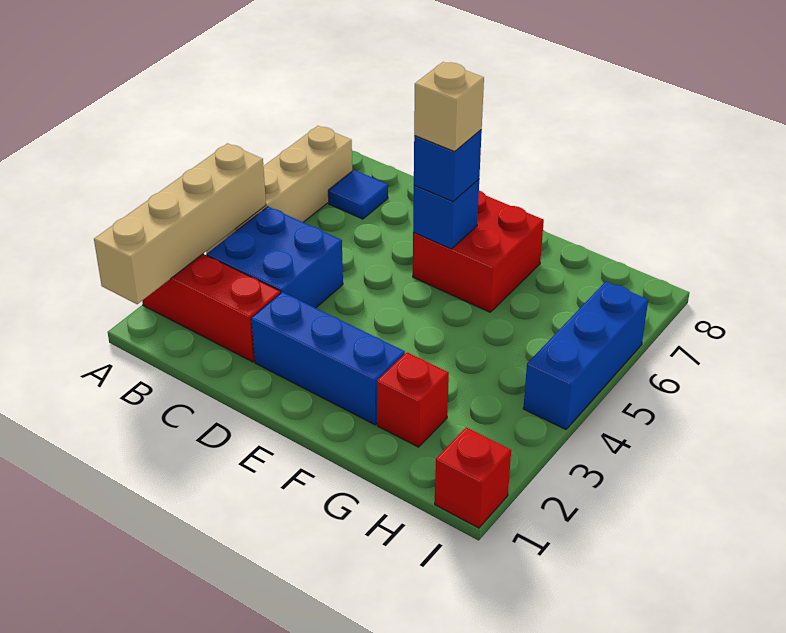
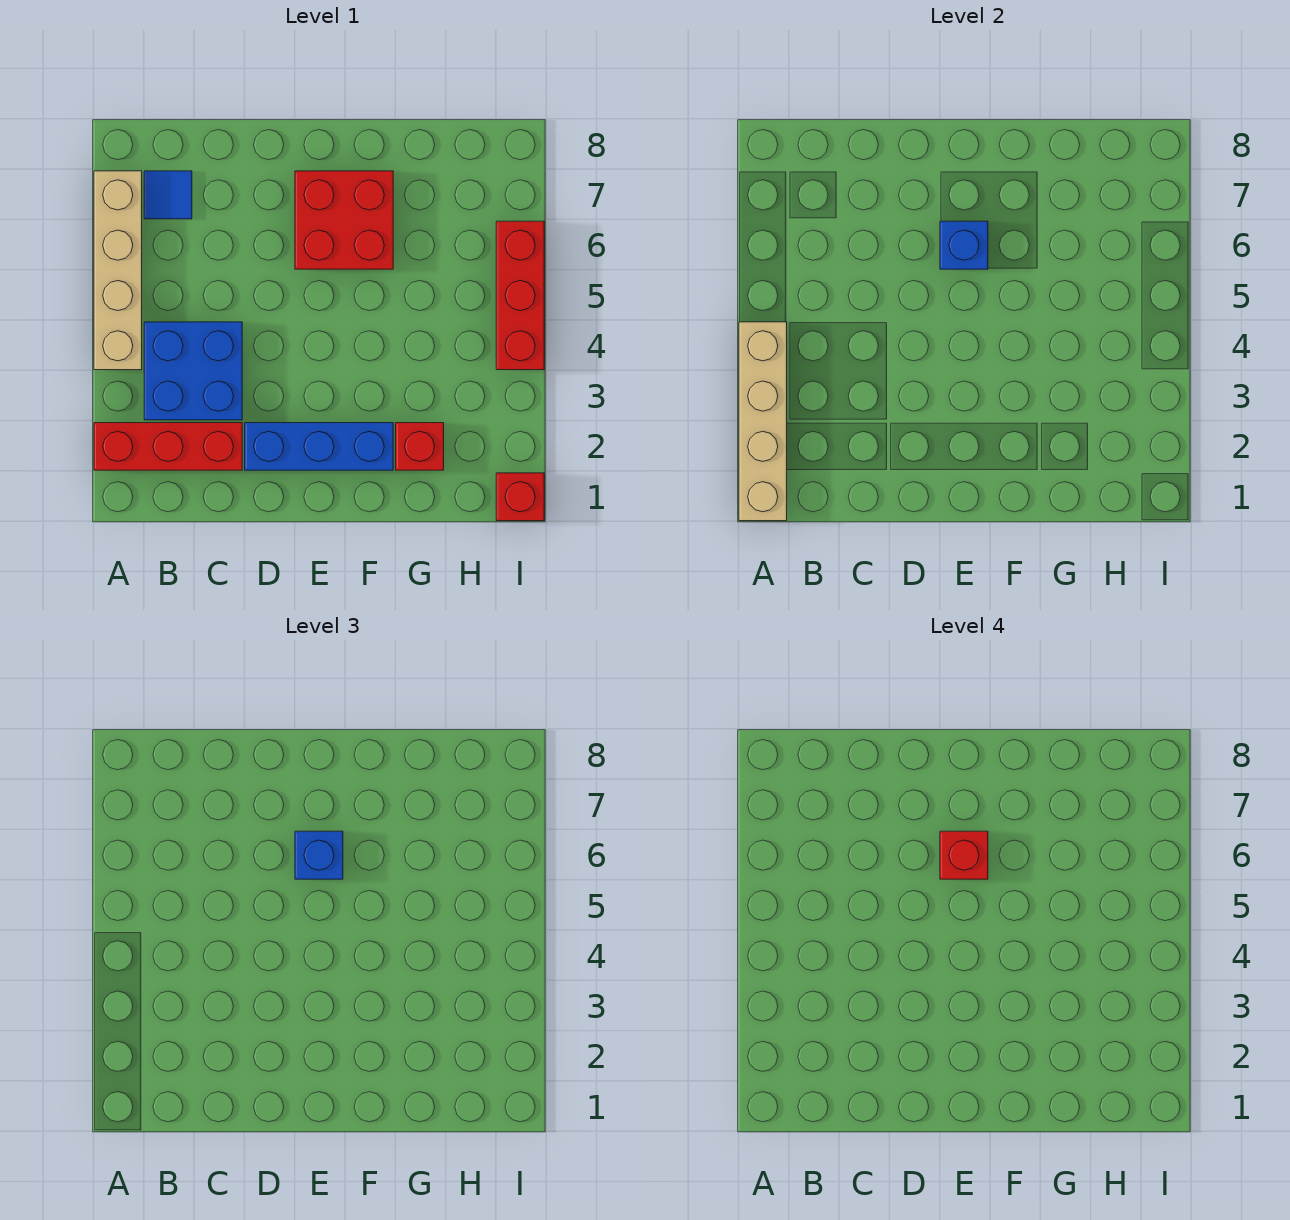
tan brick E6 level 4 -> red brick E6 level 4
blue brick I4:I6 level 1 -> red brick I4:I6 level 1

